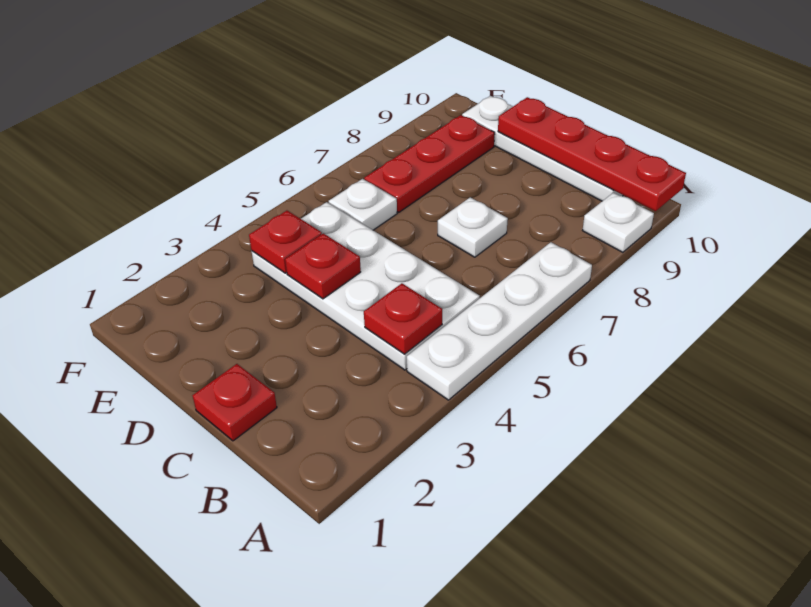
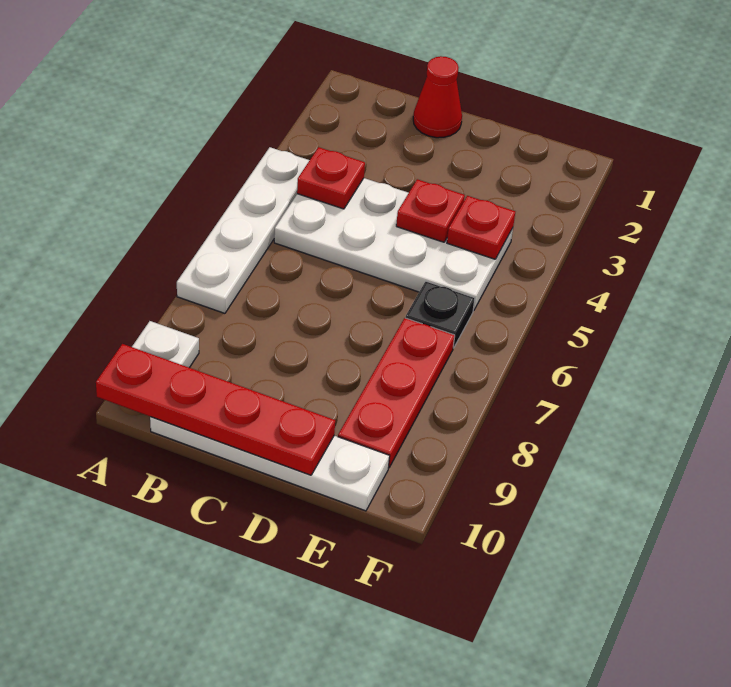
red plate C1 level 1 -> red cone C1 level 1
white plate C7 level 1 -> none
white plate E6 level 1 -> black plate E6 level 1

